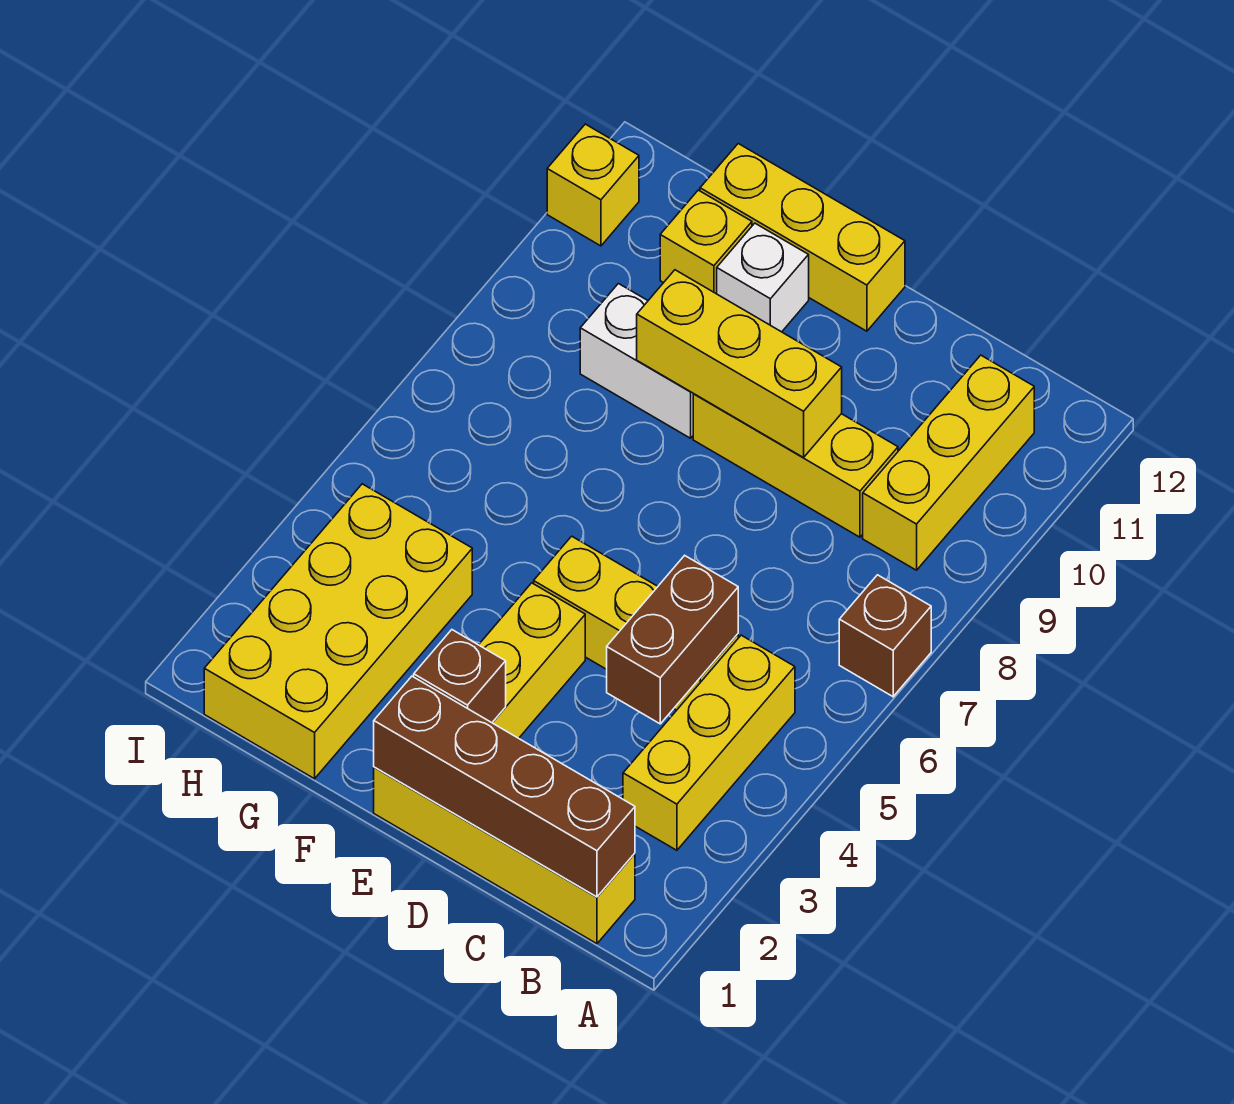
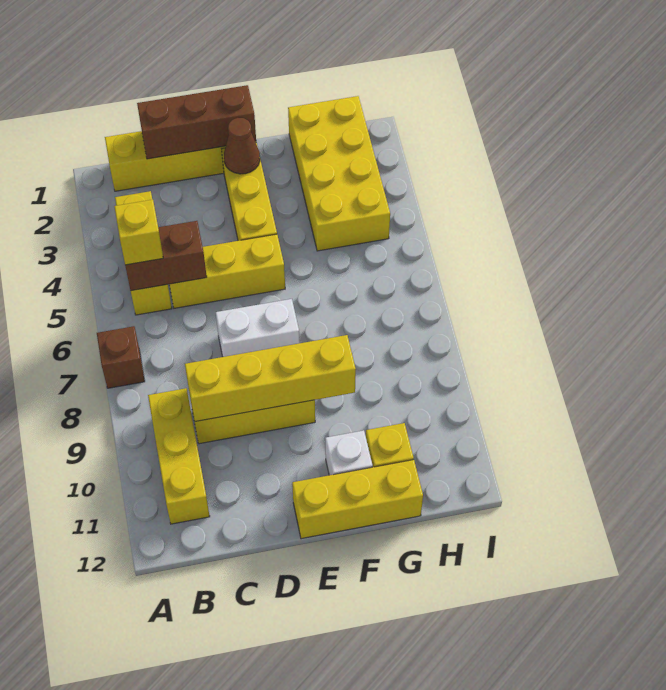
brown brick B1:E1 level 2 -> brown brick C1:E1 level 2
brown brick C4:C5 level 2 -> brown brick B5:C5 level 2
yellow brick D9:F9 level 2 -> yellow brick C9:F9 level 2
brown brick E2 level 2 -> brown cone E2 level 2
white brick F9:G9 level 1 -> white brick D7:E7 level 1
yellow brick I11 level 1 -> yellow brick B5 level 3

